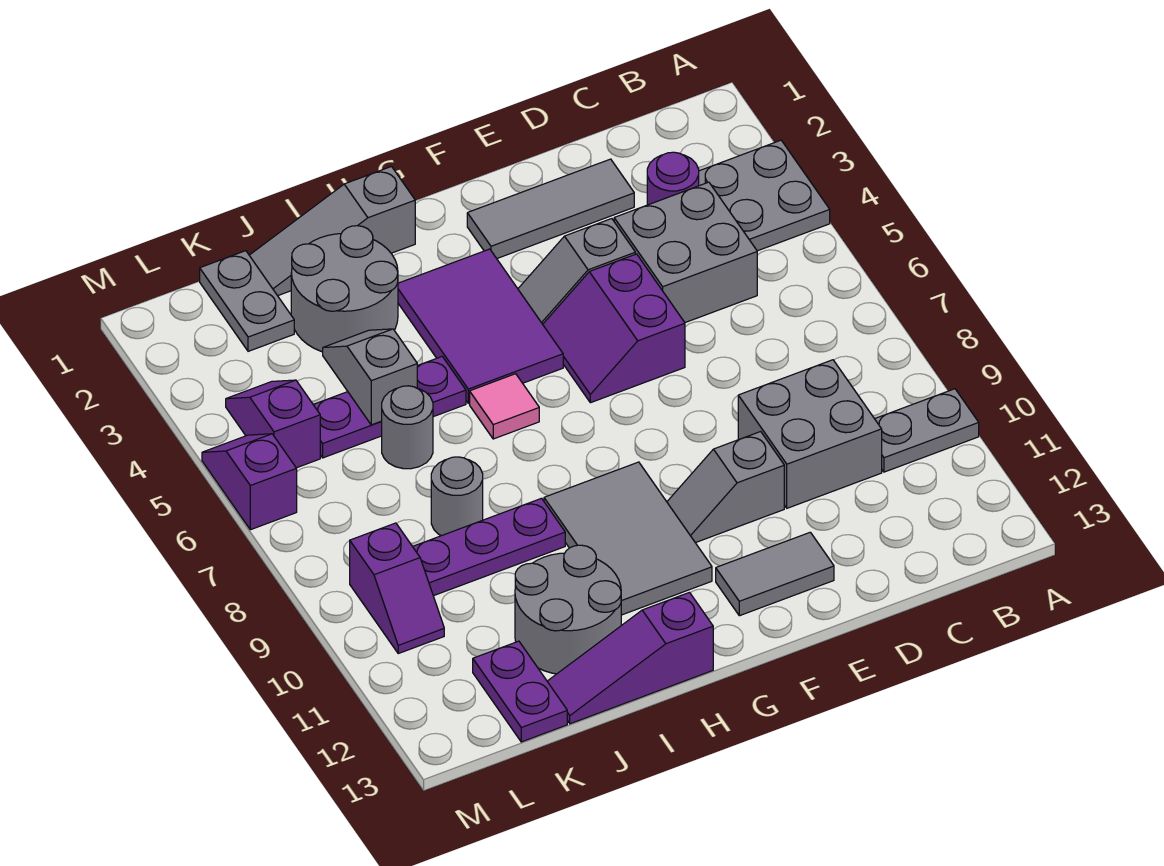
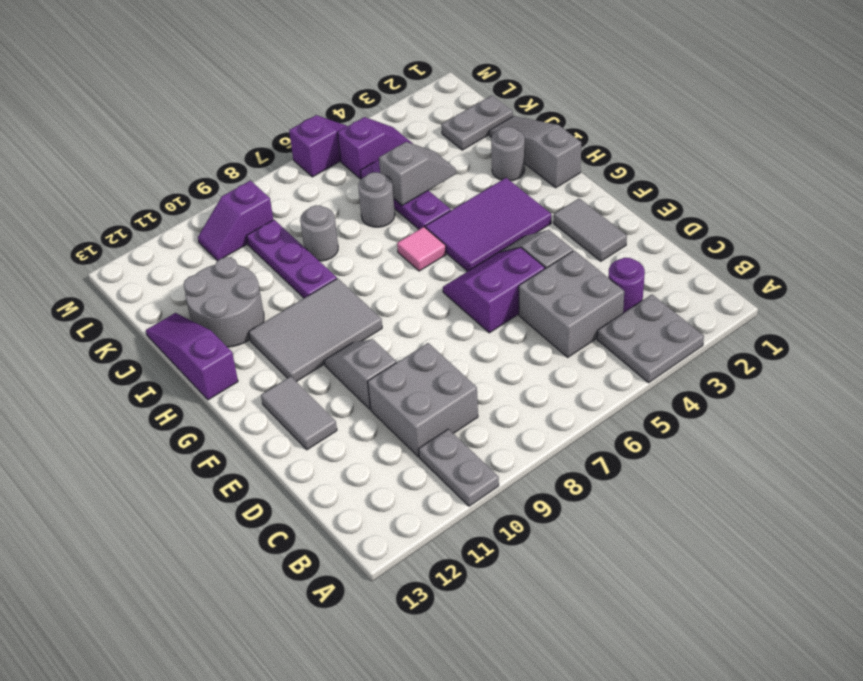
grey tile D2:F2 level 1 -> grey tile E2:F2 level 1
grey round brick I2:J3 level 1 -> grey round brick I2 level 1
purple plate K12:K13 level 1 -> none

